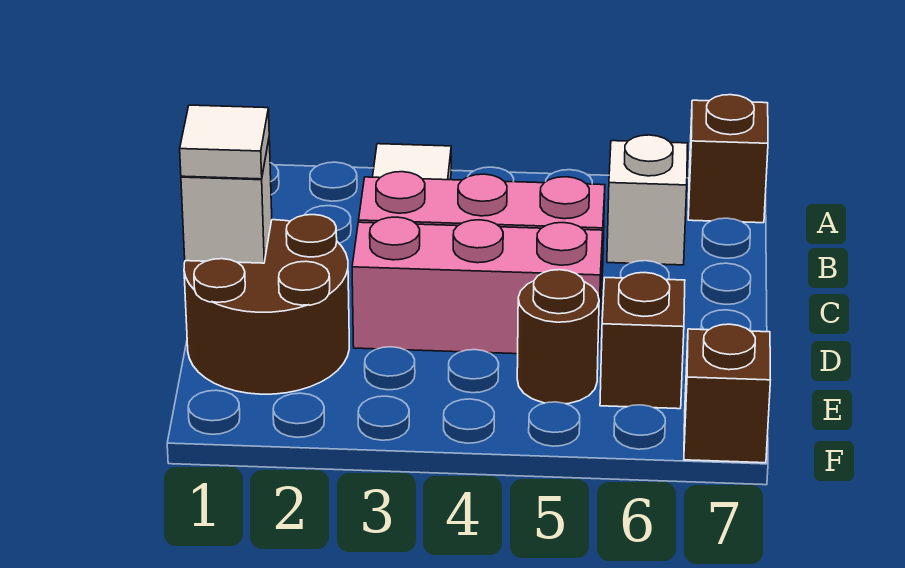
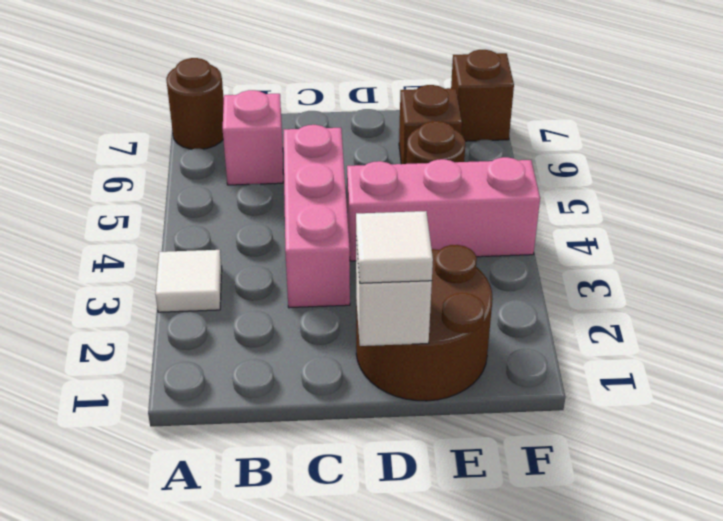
brown brick A7 level 1 -> brown round brick A7 level 1
white brick B6 level 1 -> pink brick B6 level 1
pink brick D3:D5 level 1 -> pink brick D4:F4 level 1

